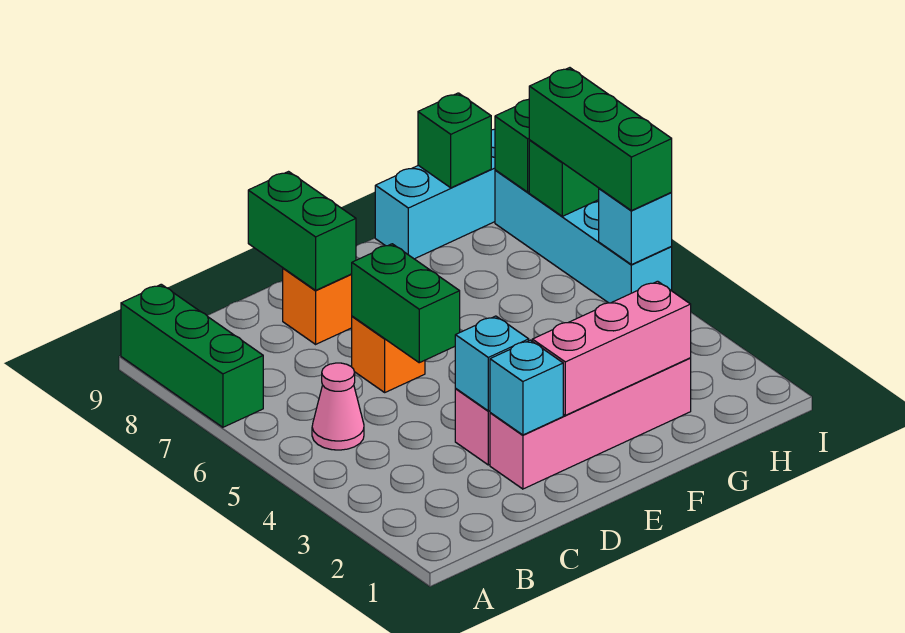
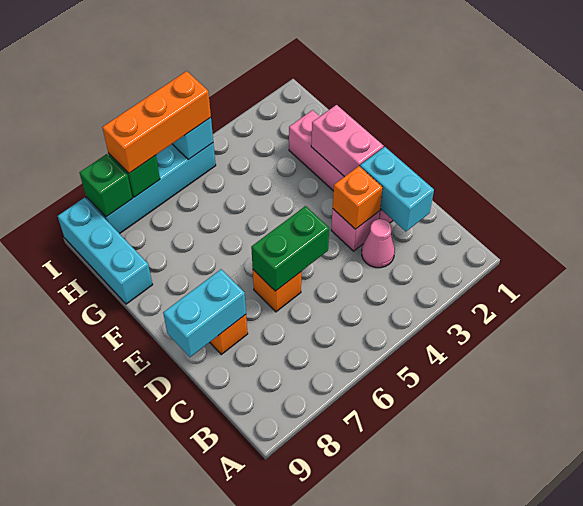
green brick A7:A9 level 1 -> none
pink cone B5 level 1 -> pink cone C3 level 1
cyan brick D2 level 2 -> cyan brick C2:D2 level 2
cyan brick D3 level 2 -> orange brick D3 level 2
green brick D8:D9 level 2 -> cyan brick D8:D9 level 2
pink brick E2:G2 level 2 -> pink brick E2:F2 level 2
green brick H9 level 2 -> none
green brick I5:I7 level 3 -> orange brick I5:I7 level 3

